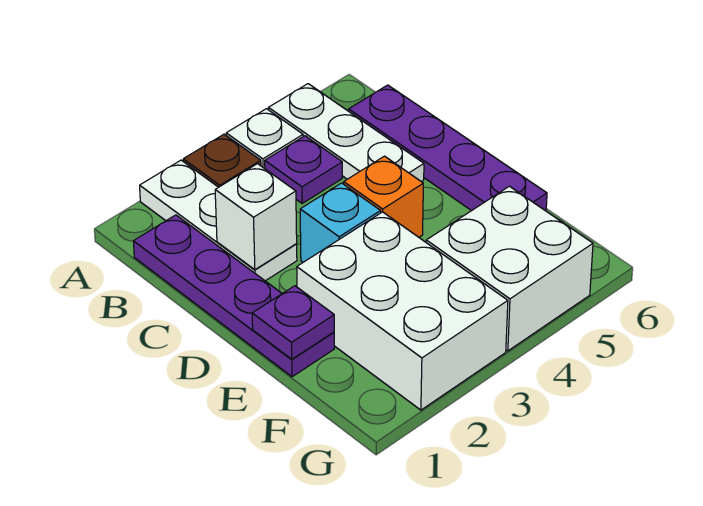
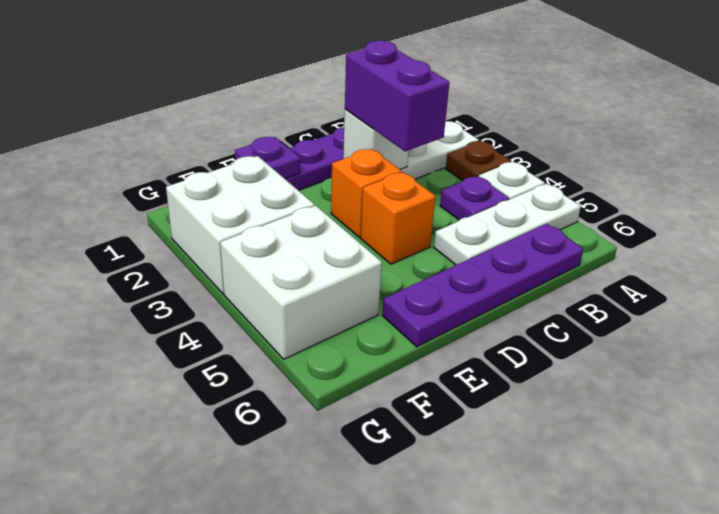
none -> purple brick C2:C3 level 3
cyan brick D3 level 1 -> orange brick D3 level 1
white brick E2:G3 level 1 -> white brick F2:G3 level 1

